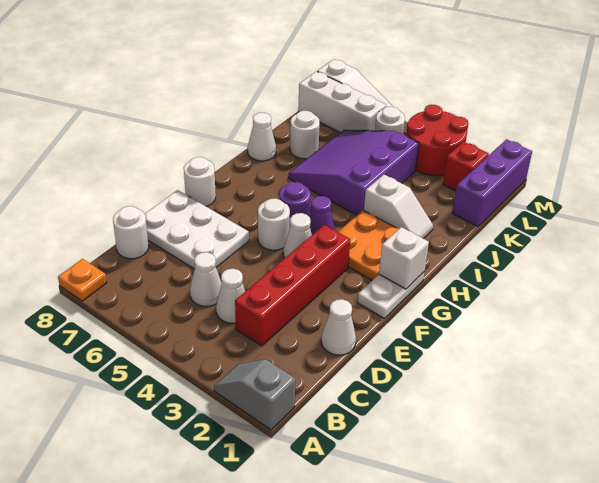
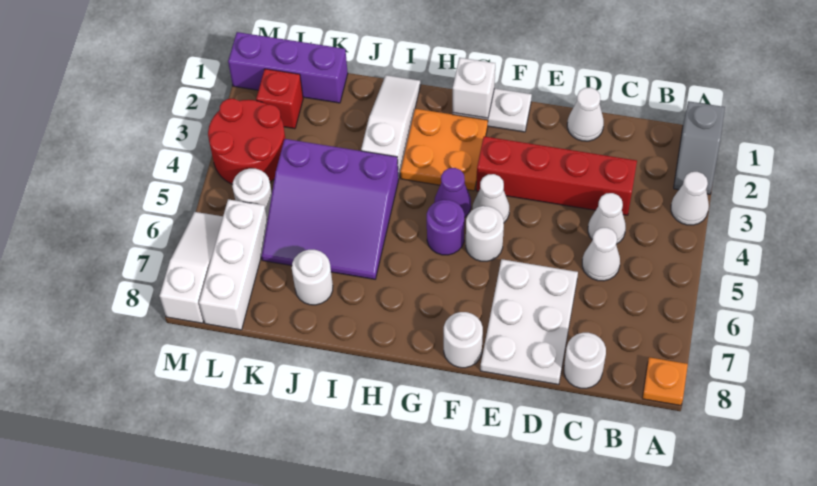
white slope I2:I3 level 1 top 3 -> white slope I1:I3 level 1 top 3
white cone I8 level 1 -> white cone A3 level 1

